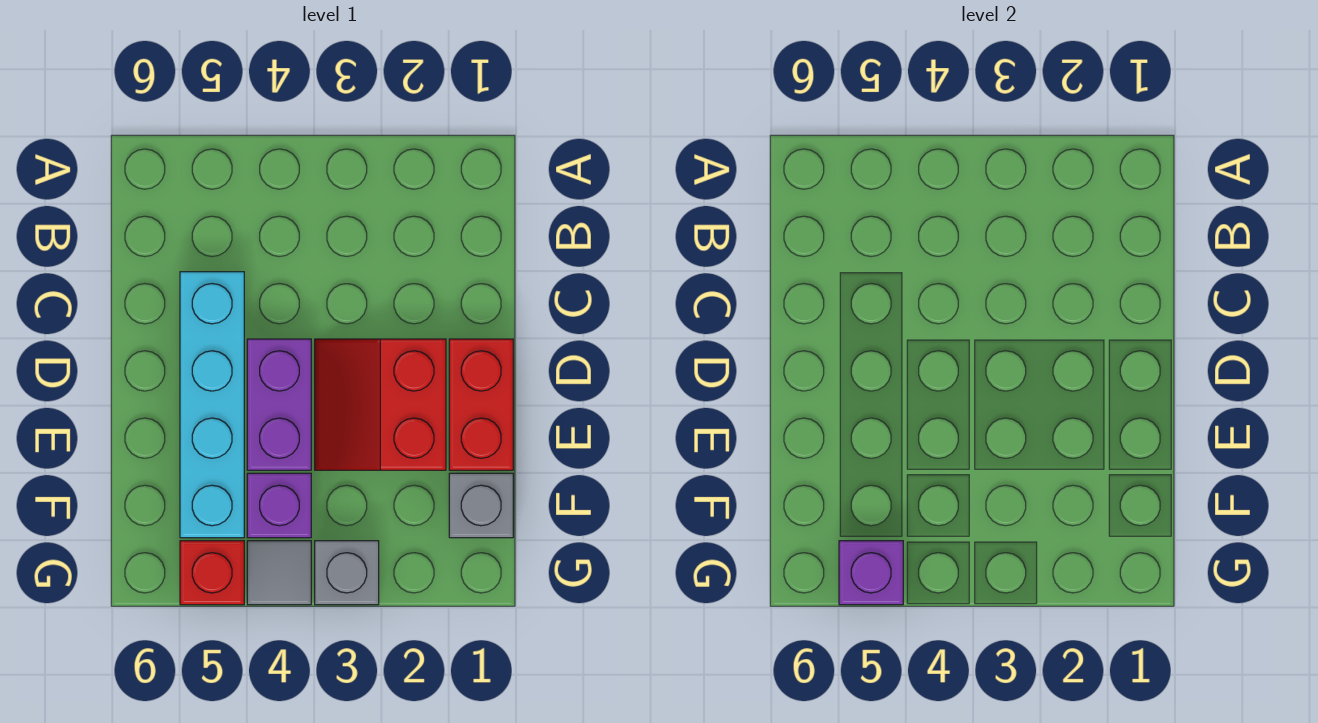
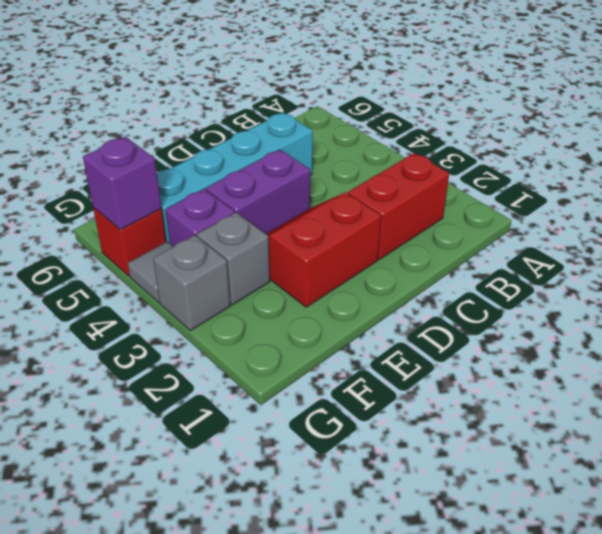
red brick D1:E1 level 1 -> red brick B2:C2 level 1
grey brick F1 level 1 -> grey brick F3 level 1

